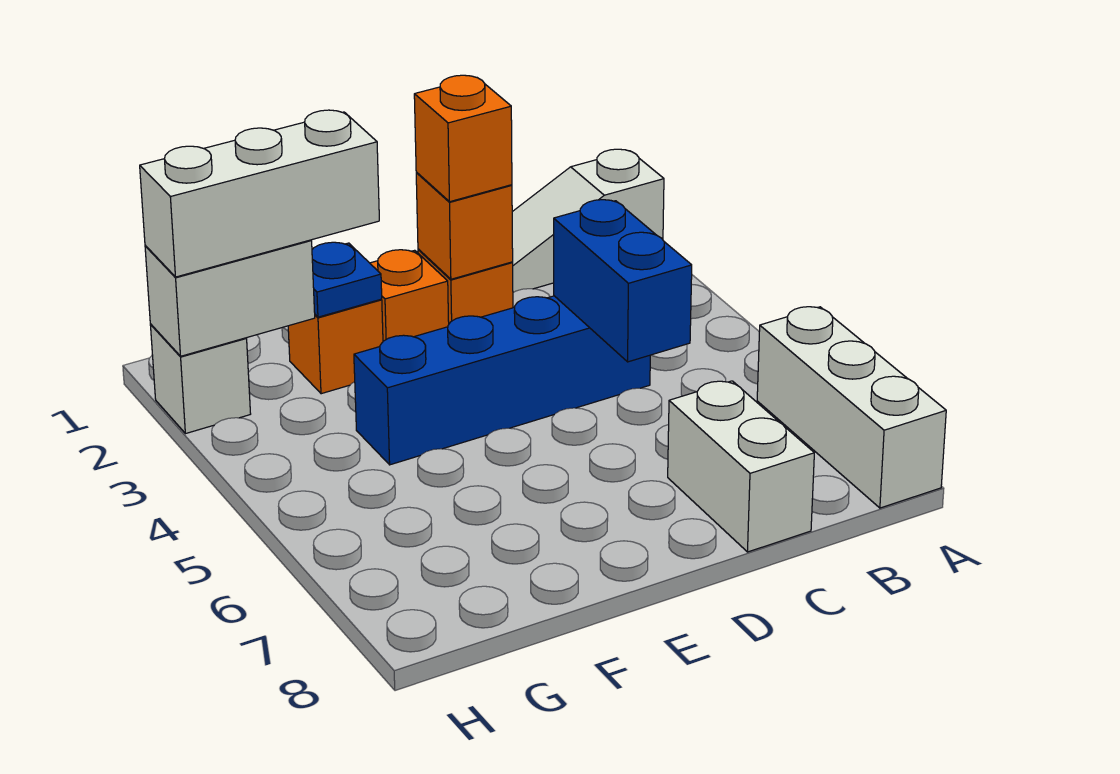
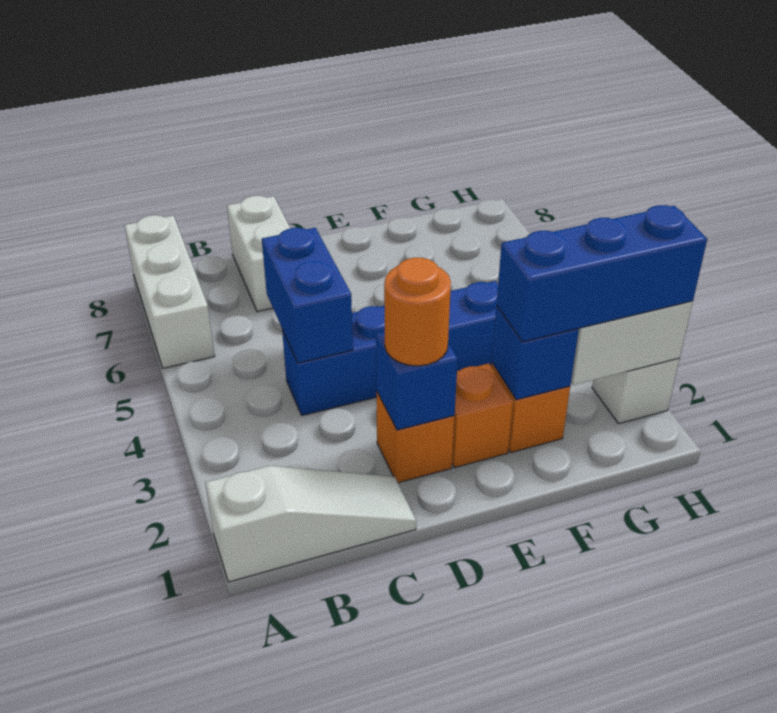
orange brick D2 level 2 -> blue brick D2 level 2
orange brick D2 level 3 -> orange round brick D2 level 3
blue plate F2 level 2 -> blue brick F2 level 2
white brick F2:H2 level 3 -> blue brick F2:H2 level 3

